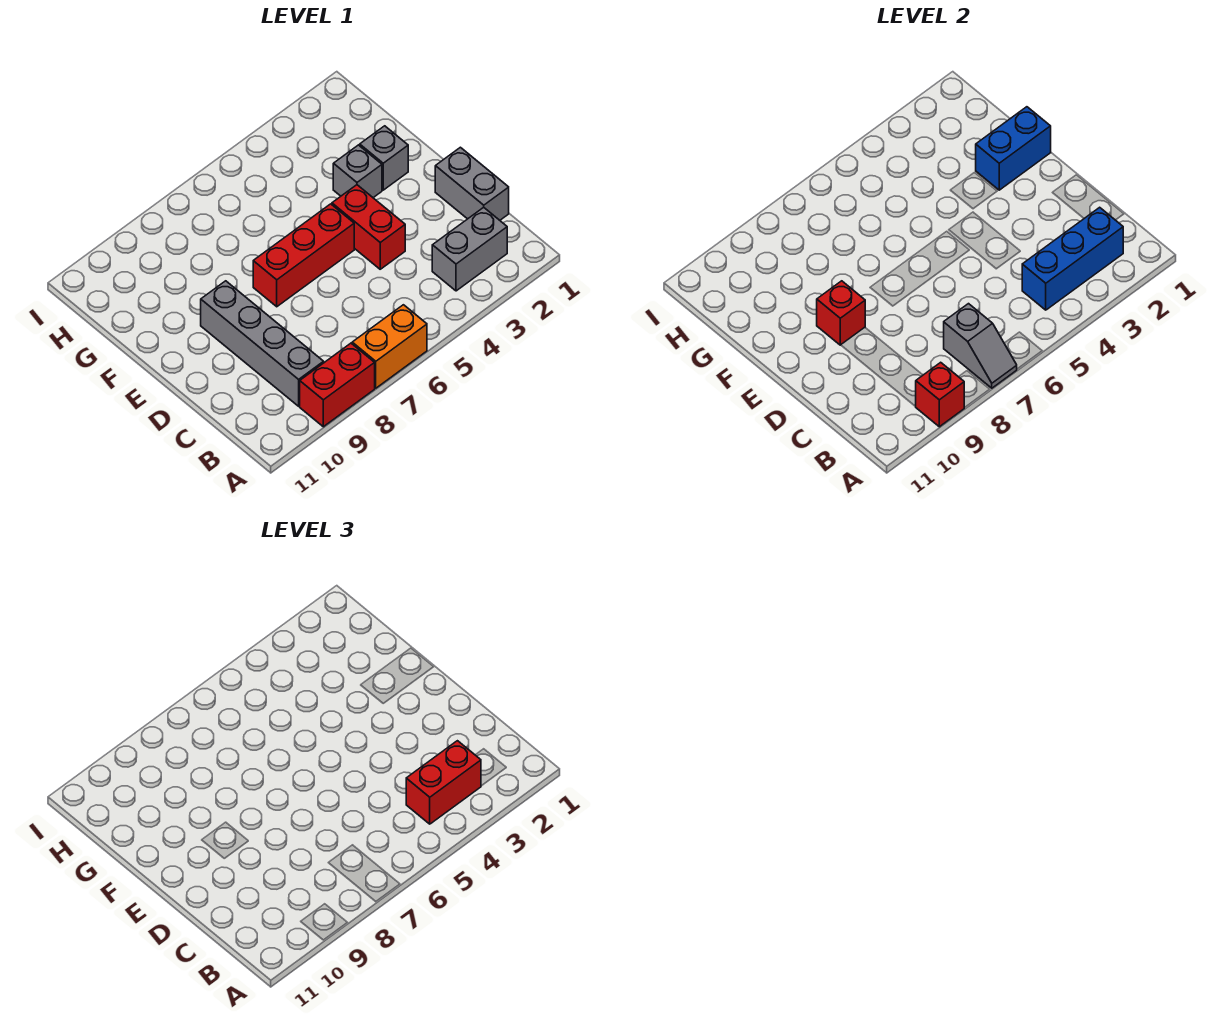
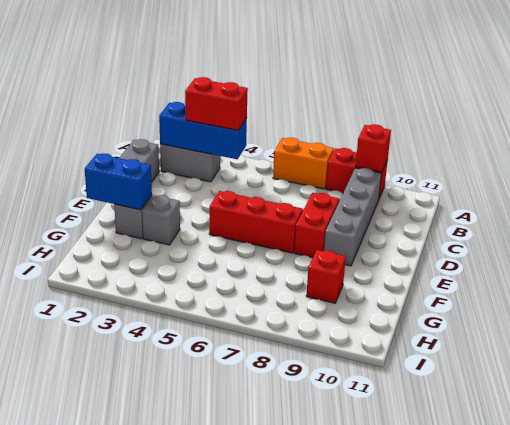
grey slope A7:B7 level 2 top B -> none
red brick D4:E4 level 1 -> red brick D8:E8 level 1
red brick E9 level 2 -> red brick G9 level 1

